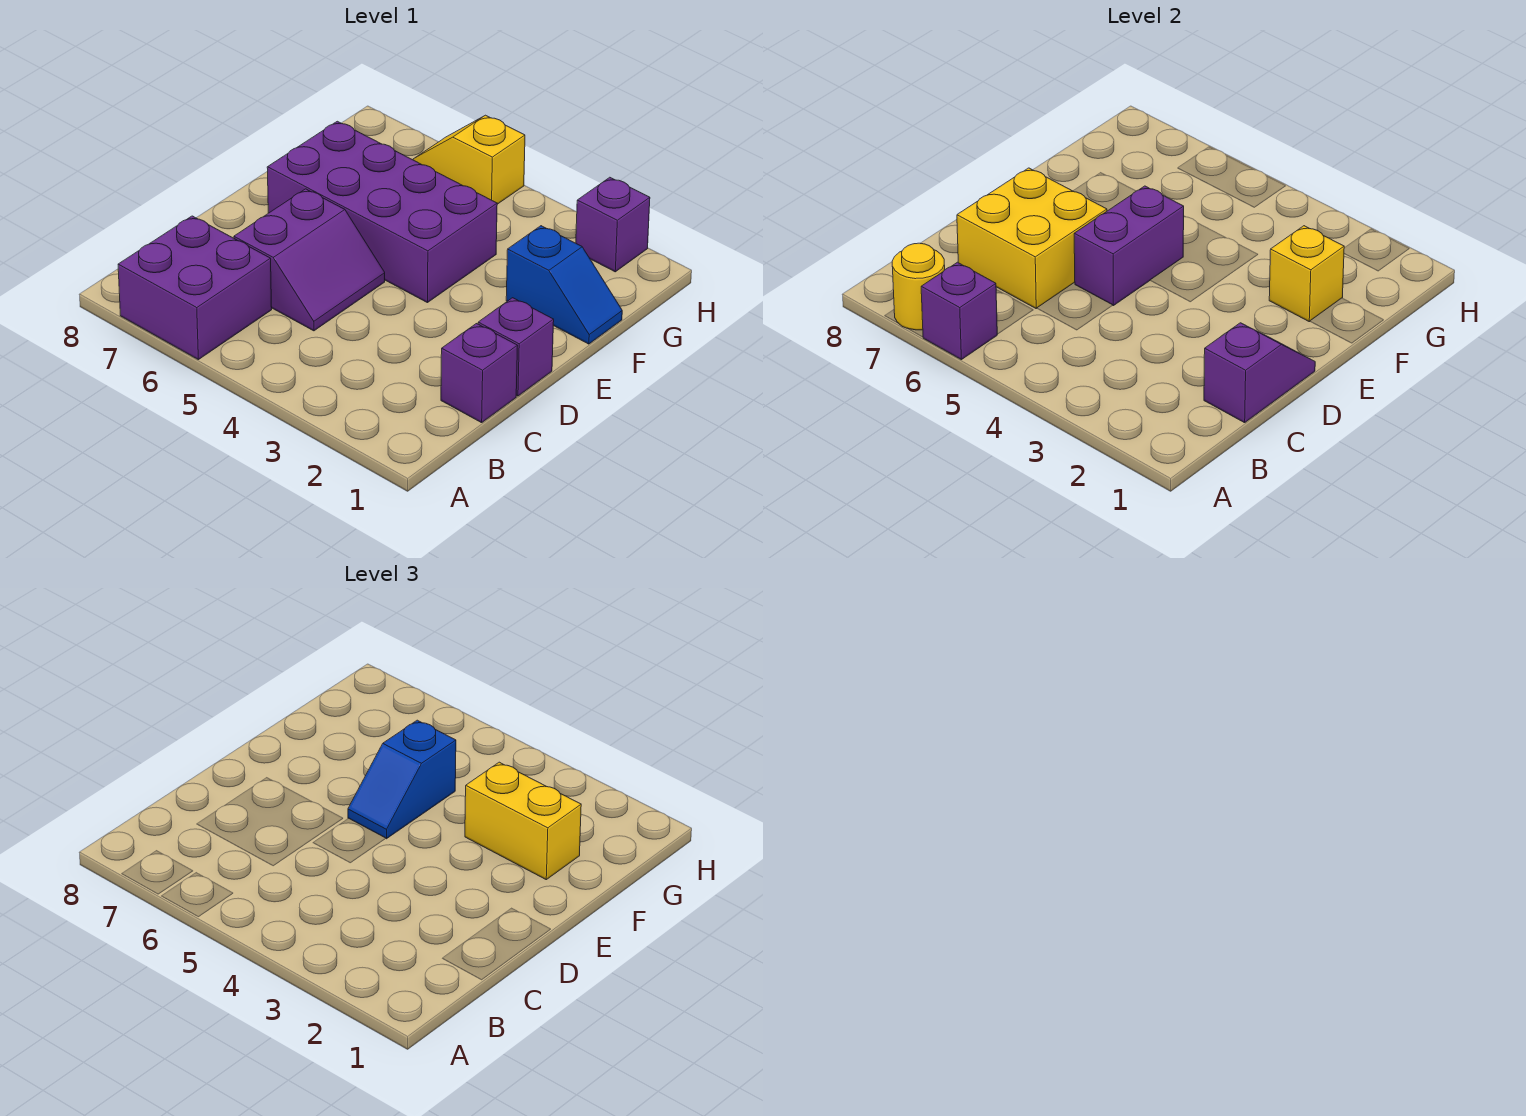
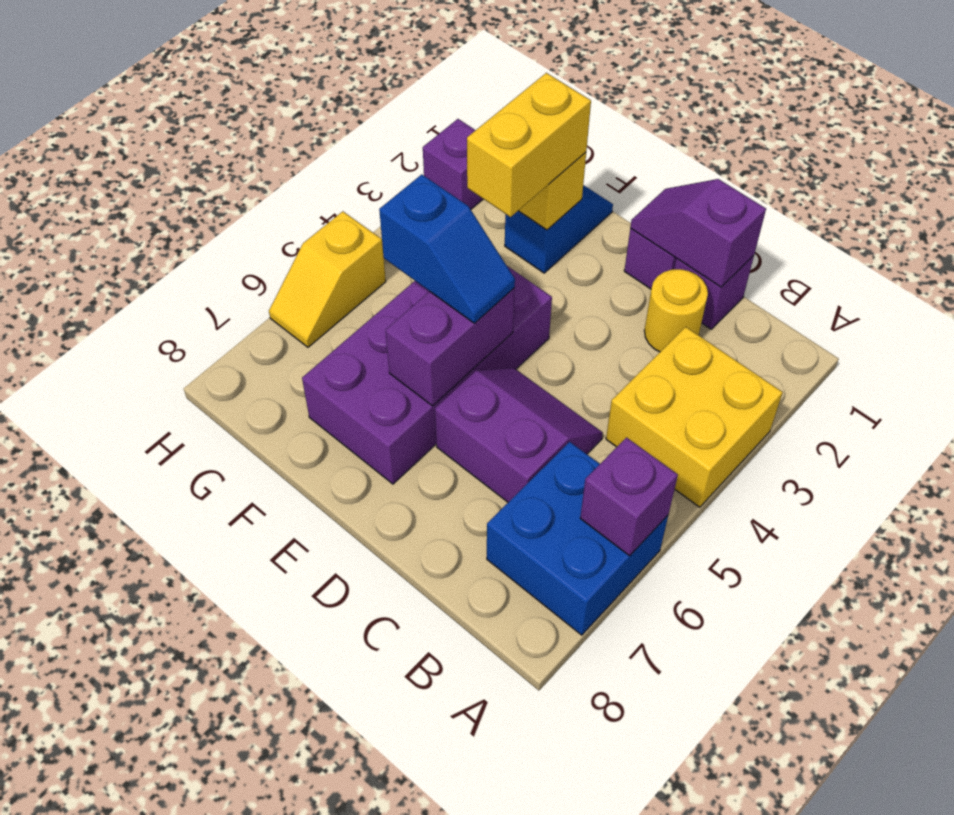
purple brick A6:B7 level 1 -> blue brick A6:B7 level 1
yellow round brick A7 level 2 -> yellow round brick C2 level 1
yellow brick C6:D7 level 2 -> yellow brick A3:B4 level 1
purple brick D5:E5 level 2 -> purple brick E5:E6 level 2

